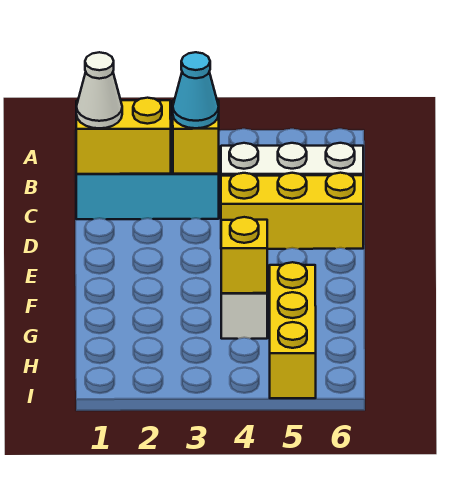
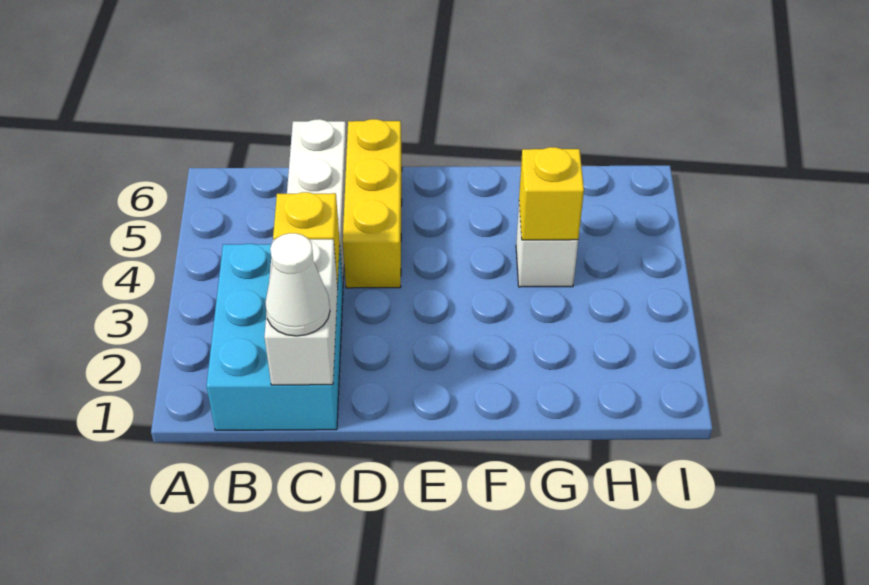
yellow brick C1:C2 level 2 -> white brick C1:C2 level 2
cyan cone C3 level 3 -> none
yellow brick G5:I5 level 1 -> none

